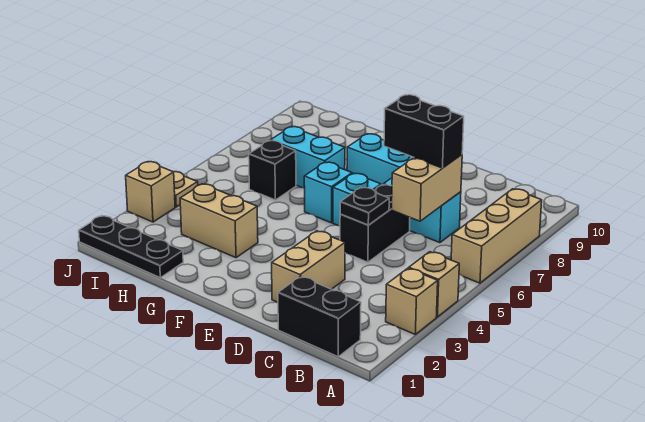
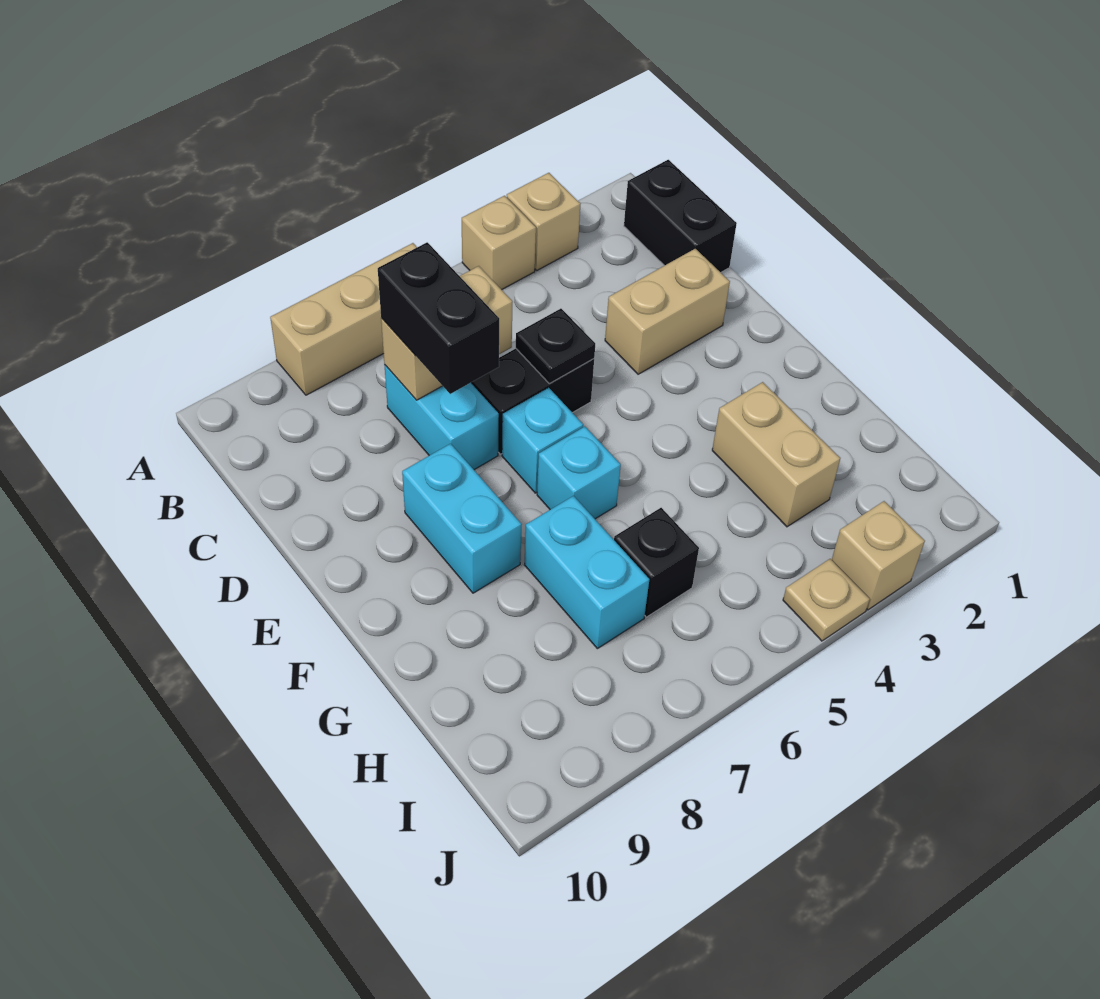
black plate H1:J1 level 1 -> none

